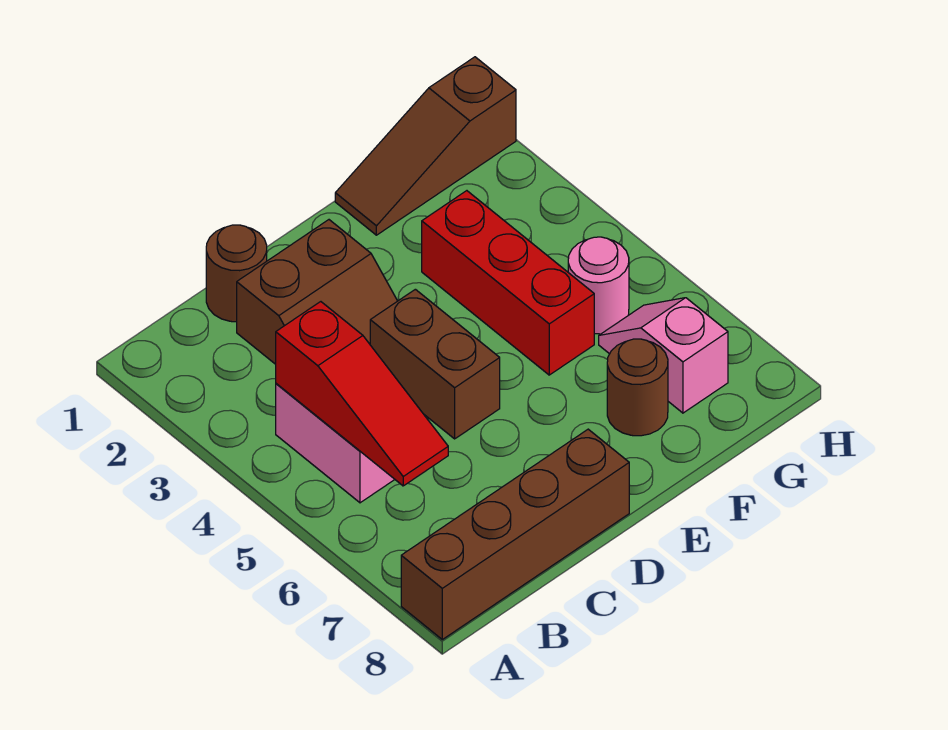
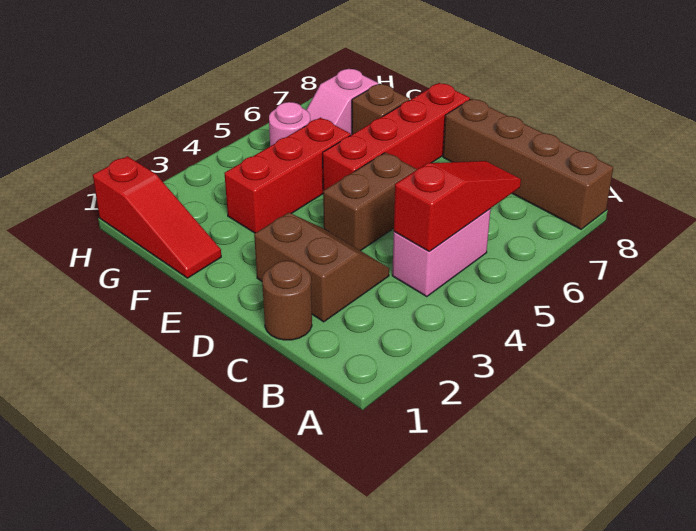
none -> red brick E5:E8 level 1
brown slope F1:H1 level 1 top H -> red slope F1:H1 level 1 top H
brown round brick F7 level 1 -> brown brick F7 level 1

